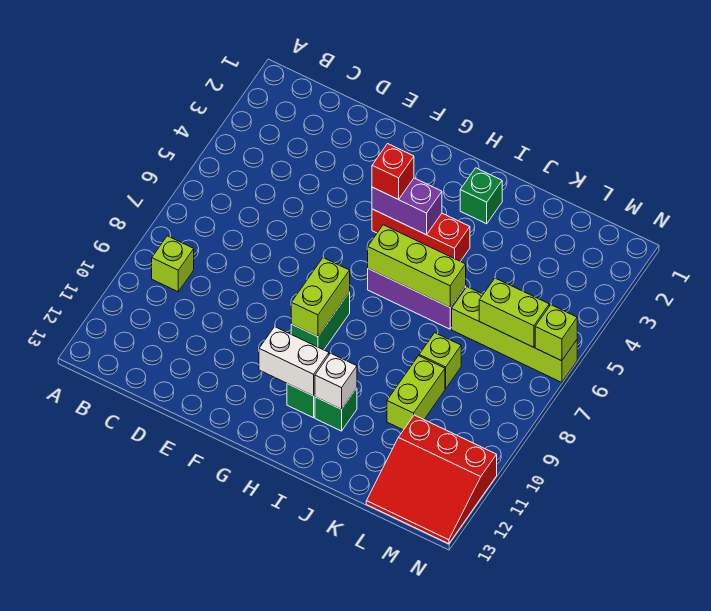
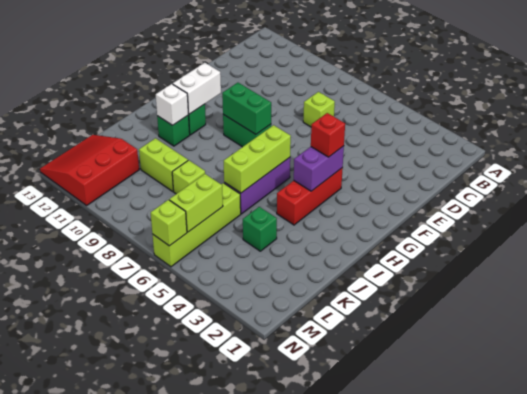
lime brick B9 level 1 -> lime brick D7 level 1
lime brick G8:G9 level 2 -> green brick G8:G9 level 2
green brick I2 level 1 -> green brick K4 level 1

